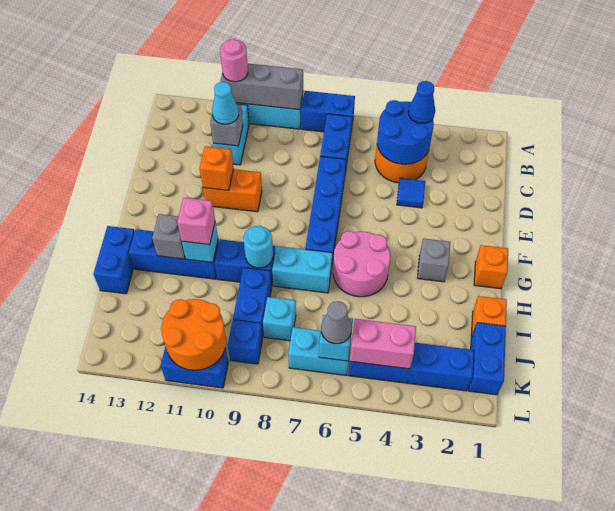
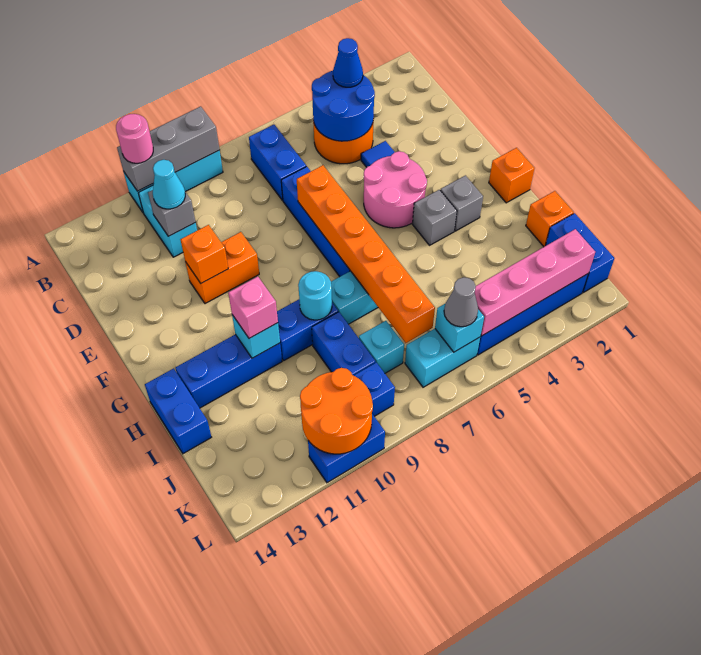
blue brick A7:A8 level 1 -> none
none -> orange brick E7:J7 level 2
pink round brick G5:H6 level 1 -> pink round brick E4:F5 level 1
grey brick H12 level 2 -> grey brick G4 level 1
pink brick K4:K5 level 2 -> pink brick K2:K5 level 2

